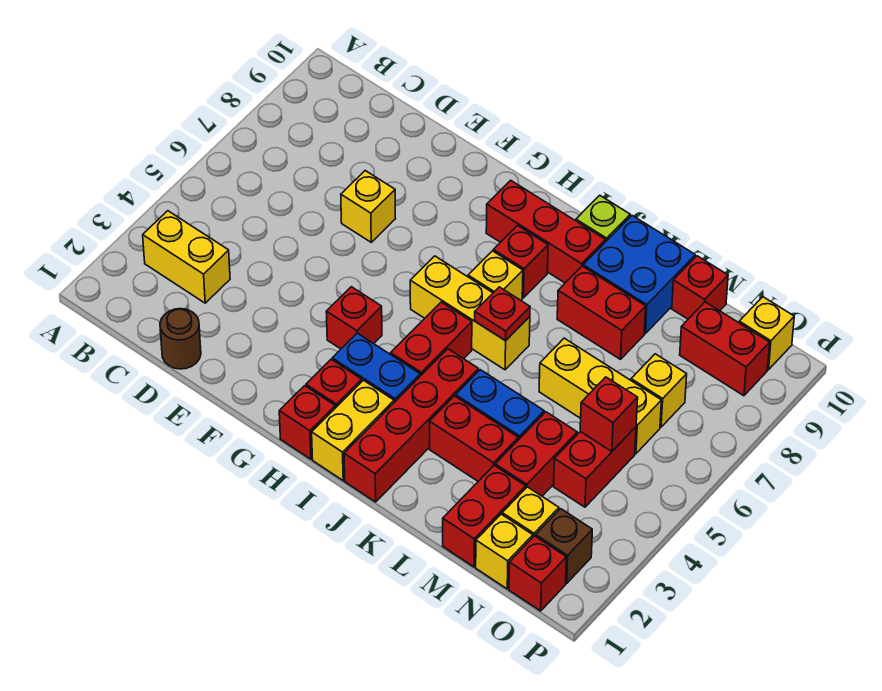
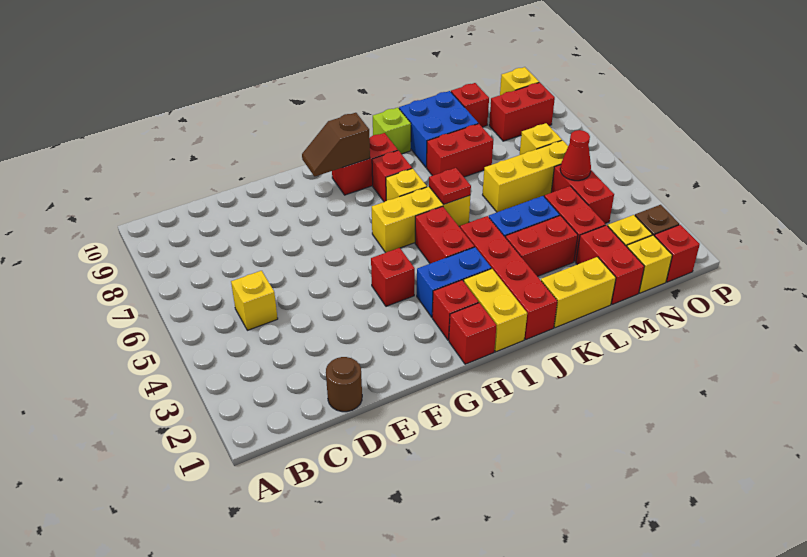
yellow brick B3:C3 level 1 -> yellow brick K1:L1 level 1
yellow brick E7 level 1 -> yellow brick C5 level 1
none -> brown slope G9:H9 level 2 top H
red brick H9:J9 level 1 -> red brick H9:I9 level 1
red brick N5 level 2 -> red cone N5 level 2

